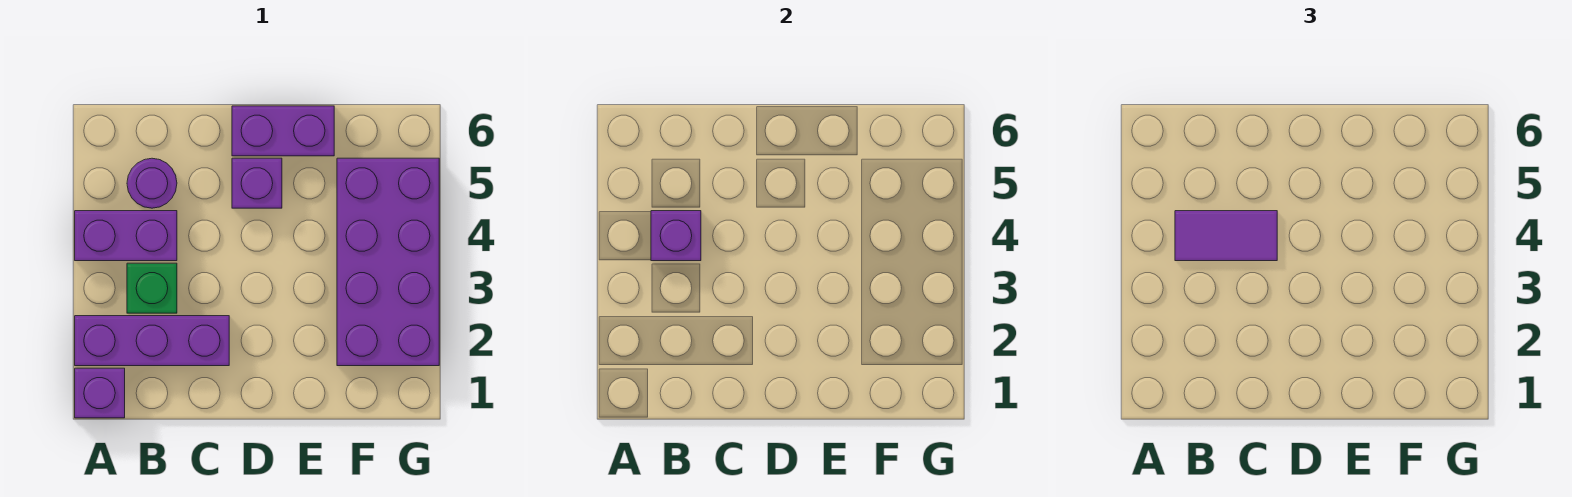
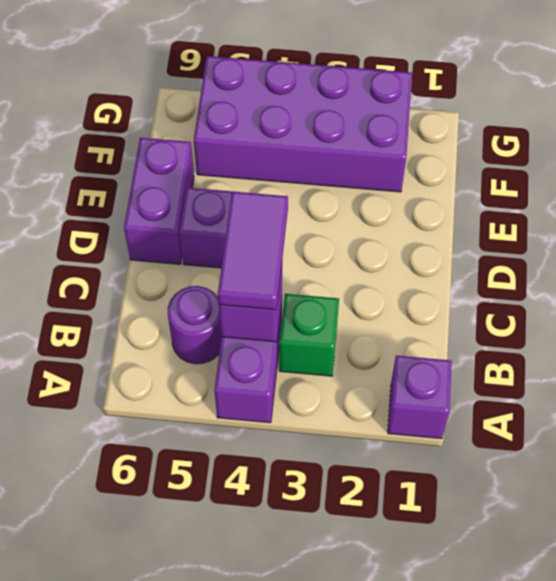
purple brick A2:C2 level 1 -> none

